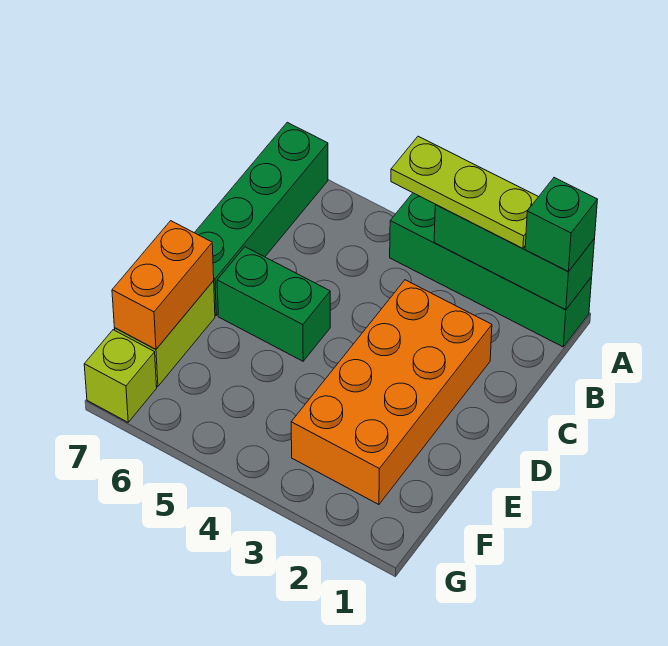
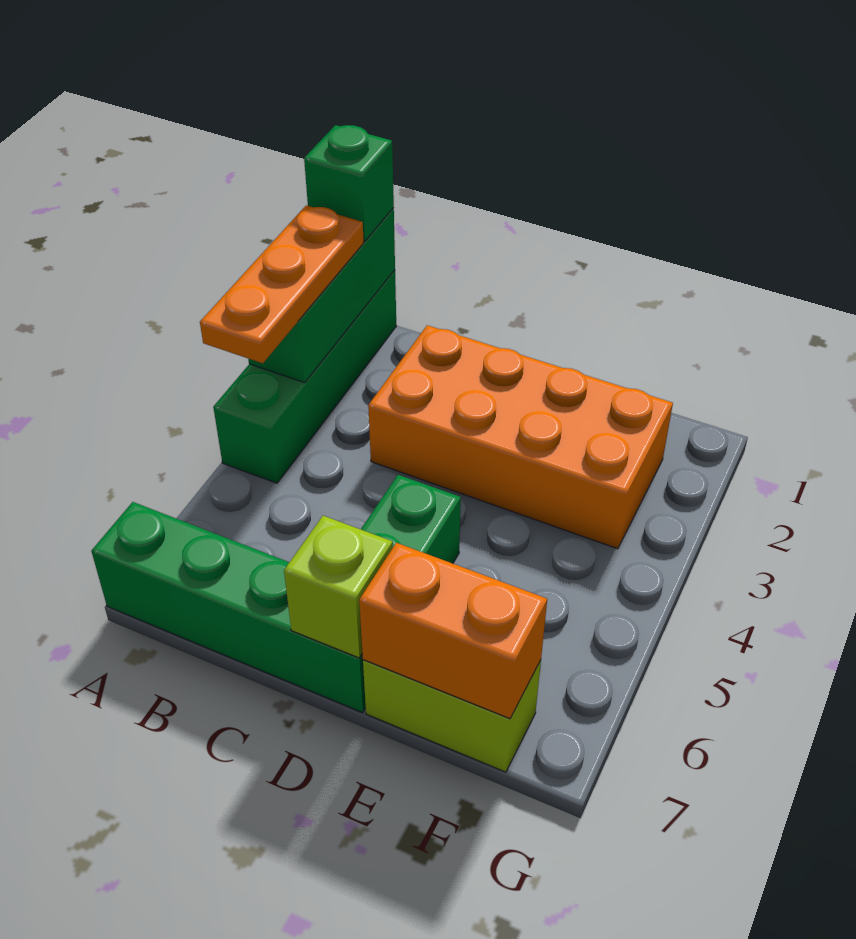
lime plate A2:A4 level 3 -> orange plate A2:A4 level 3
lime brick G7 level 1 -> lime brick D7 level 2

